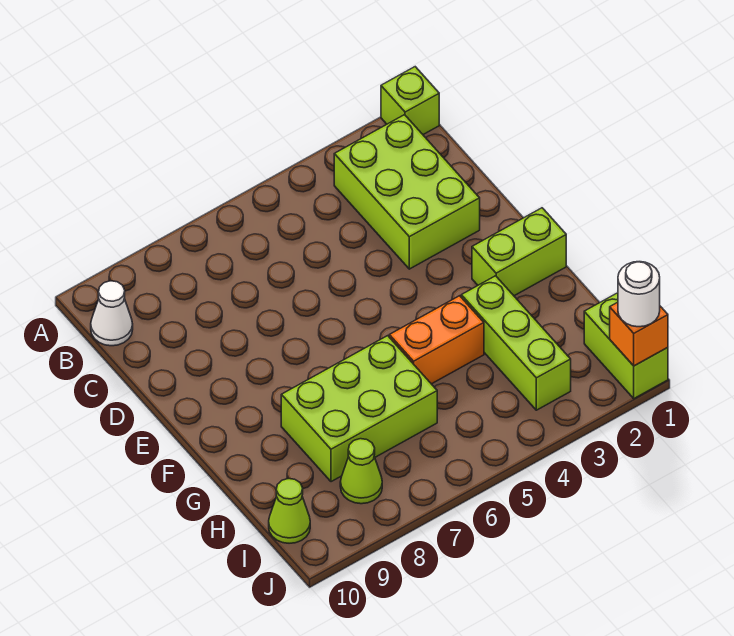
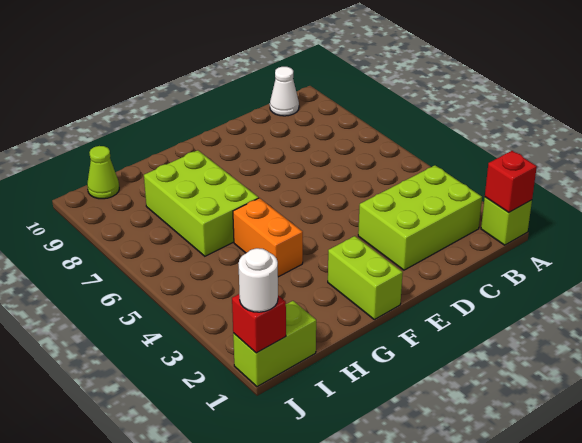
none -> red brick A1 level 2
lime brick G3:I3 level 1 -> none
lime cone I8 level 1 -> none
orange brick J1 level 2 -> red brick J1 level 2

